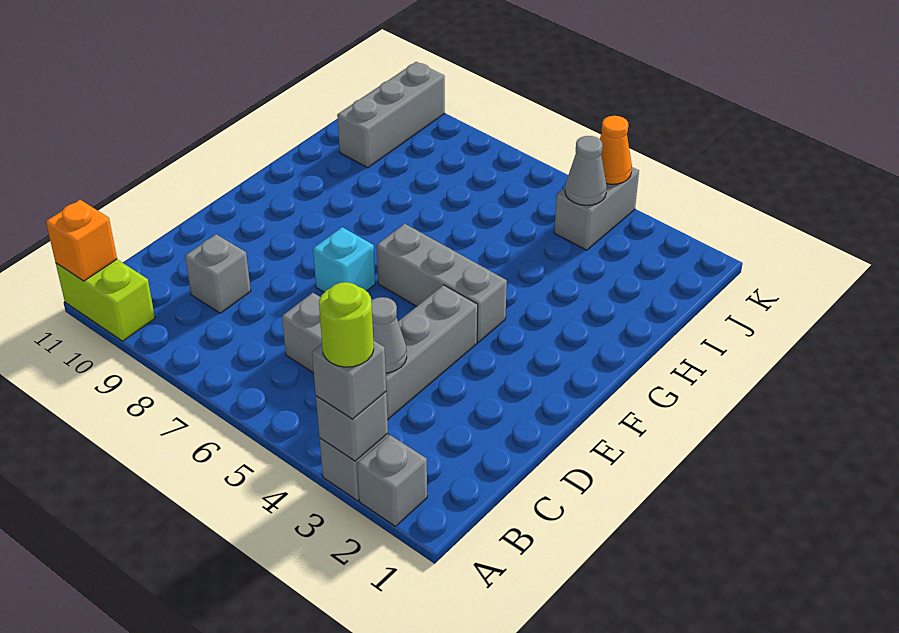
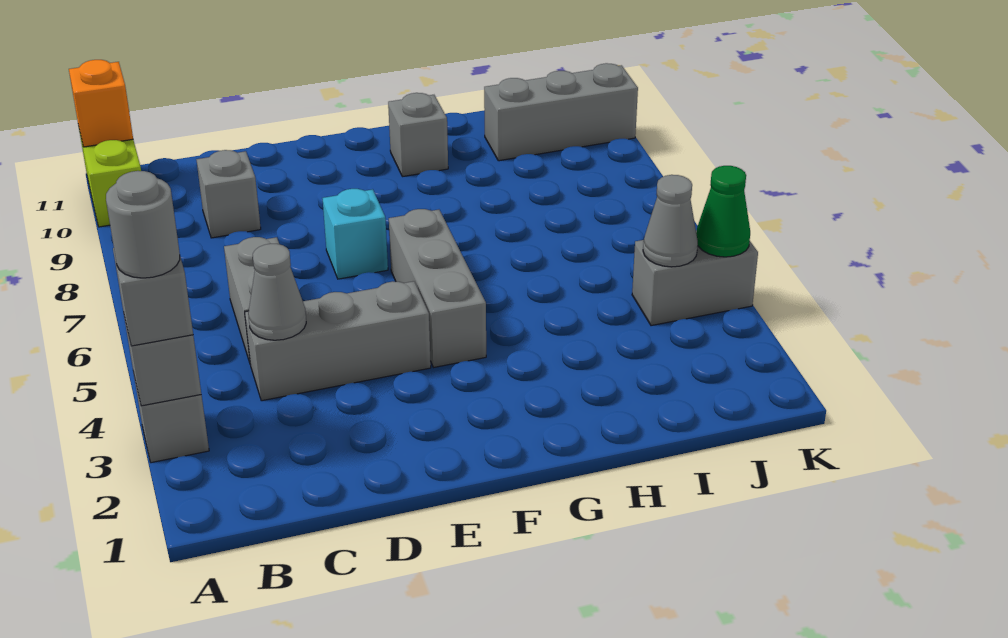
grey brick A2 level 1 -> grey brick G10 level 1
lime round brick A3 level 4 -> grey round brick A3 level 4
orange cone K4 level 2 -> green cone K4 level 2

